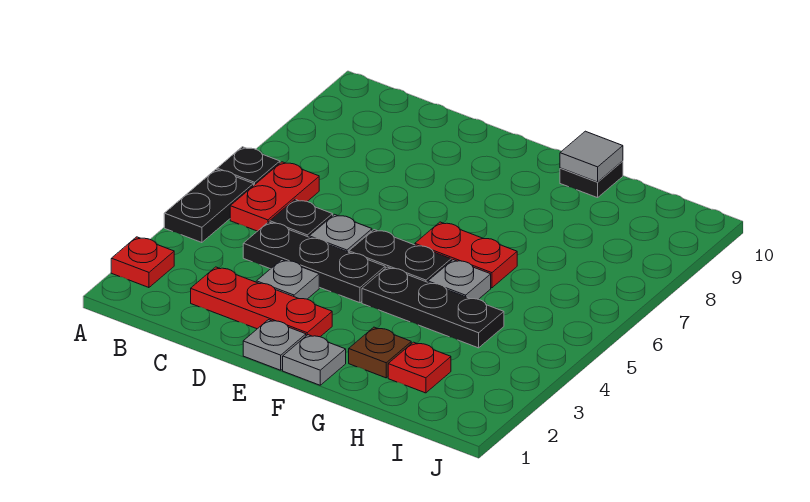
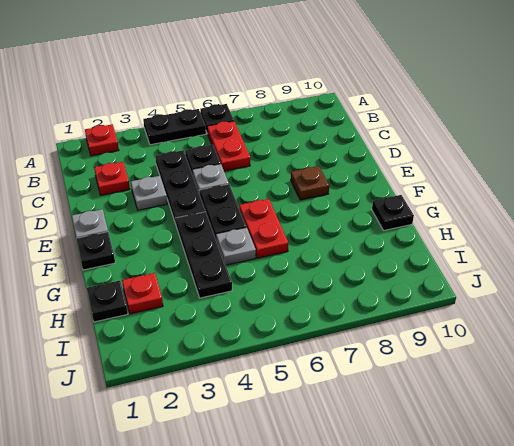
red plate B5:B6 level 1 -> red plate B6:C6 level 1
red plate C2:E2 level 1 -> red plate C2 level 1
grey plate F1 level 1 -> black plate F1 level 1
brown plate G2 level 1 -> brown plate E8 level 1
grey tile G10 level 2 -> none
none -> black plate H1 level 1

